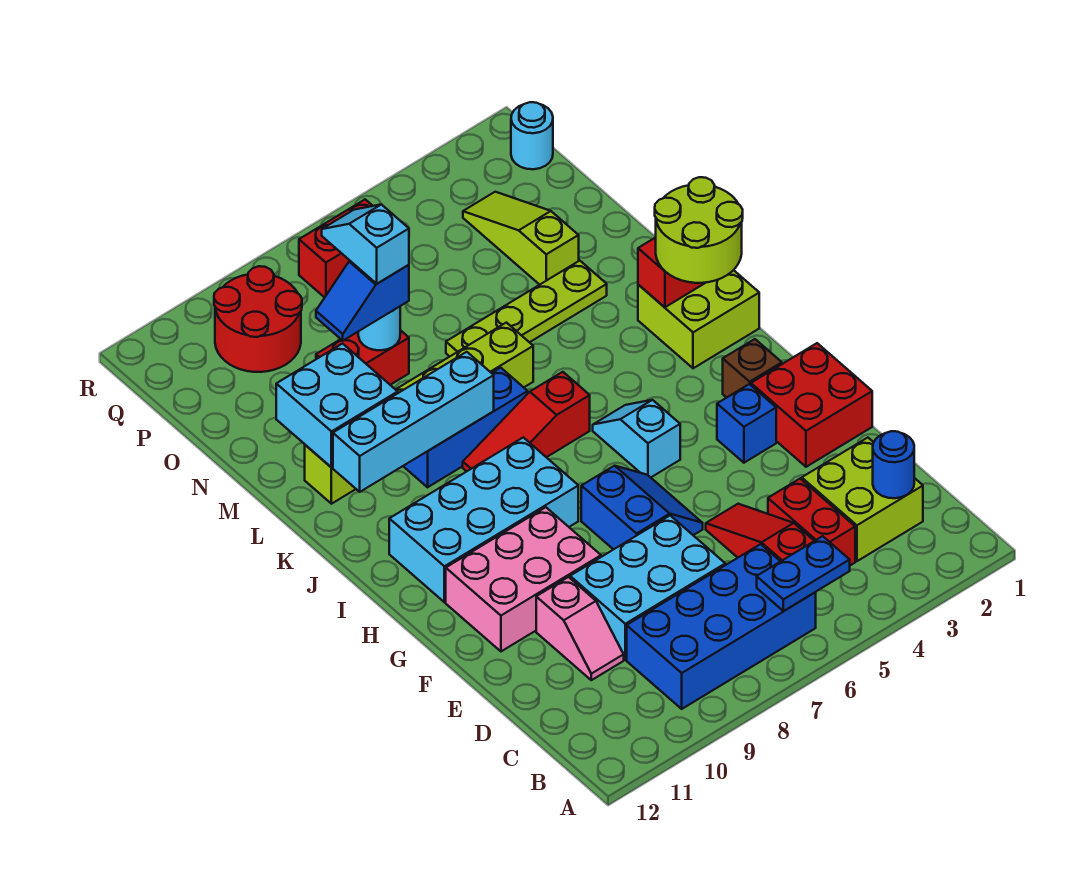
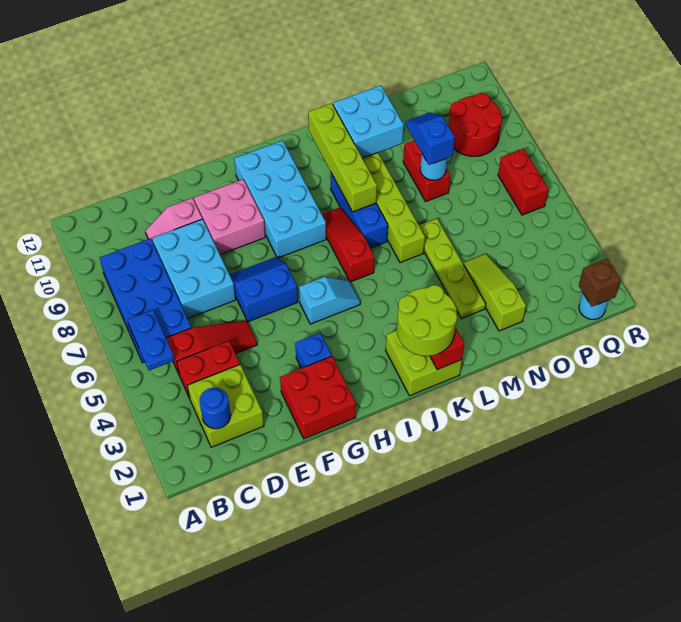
blue slope F6:G7 level 1 top 7 -> blue slope F6:G7 level 1 top 6
pink brick F9:G11 level 1 -> pink brick F9:G10 level 1
brown brick H2 level 1 -> brown brick Q1 level 2
cyan brick K8:K11 level 2 -> lime brick K8:K11 level 2
lime slope N3:P3 level 1 top N -> lime slope N2:N4 level 1 top 2
cyan slope N8:O8 level 4 top N -> none

